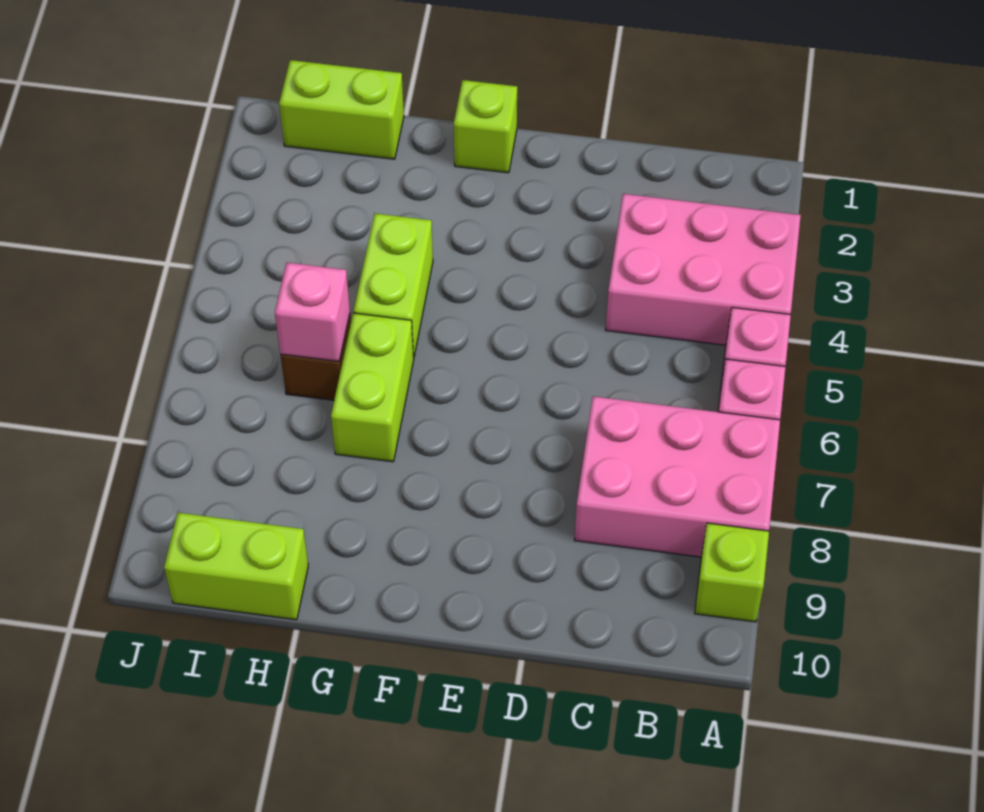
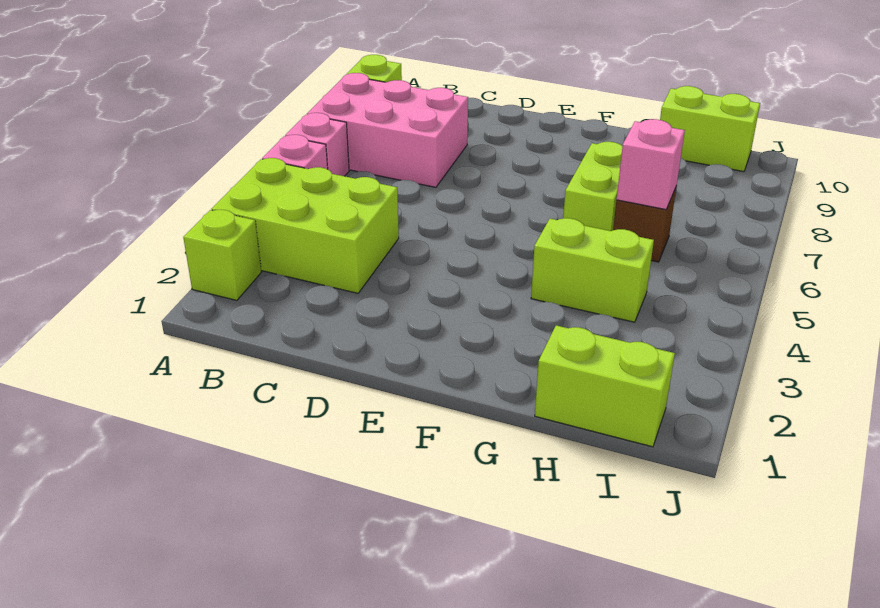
pink brick A3:C4 level 1 -> lime brick A3:C4 level 1
lime brick F1 level 1 -> lime brick A2 level 1
lime brick G4:G5 level 1 -> lime brick G4:H4 level 1

